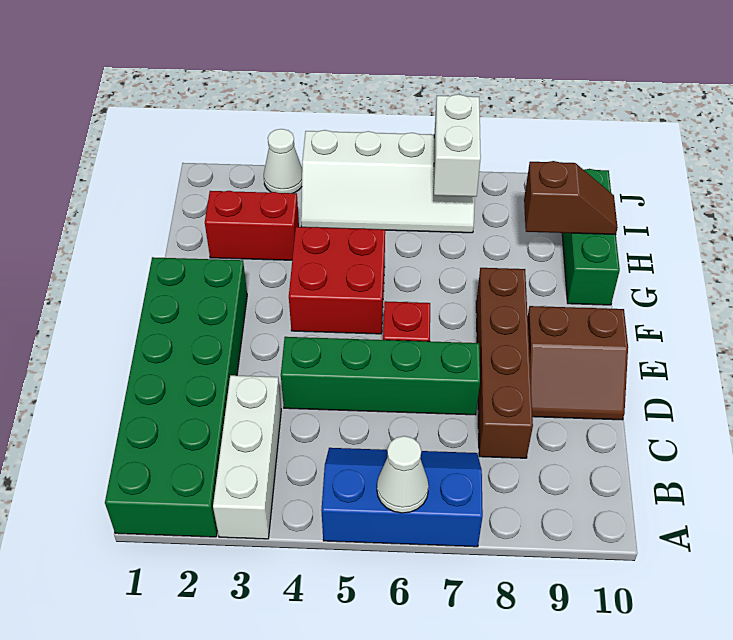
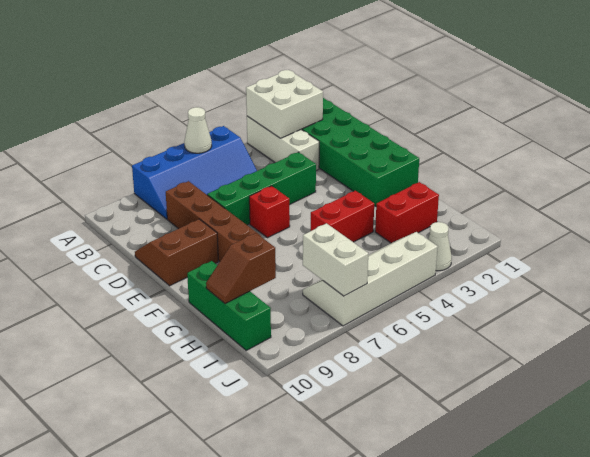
none -> white brick A2:B3 level 2
blue slope A5:B7 level 1 top A -> blue slope A5:B8 level 1 top A
red brick F4:G5 level 1 -> red brick G4:G5 level 1

